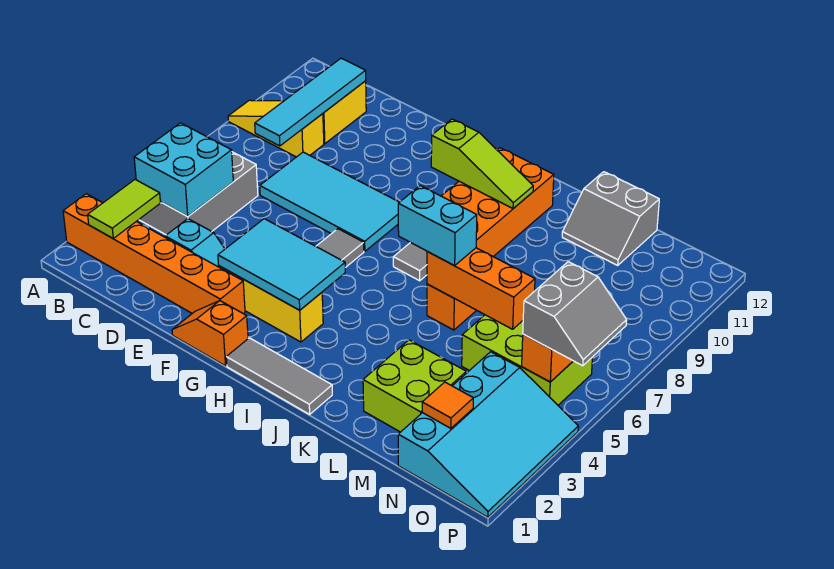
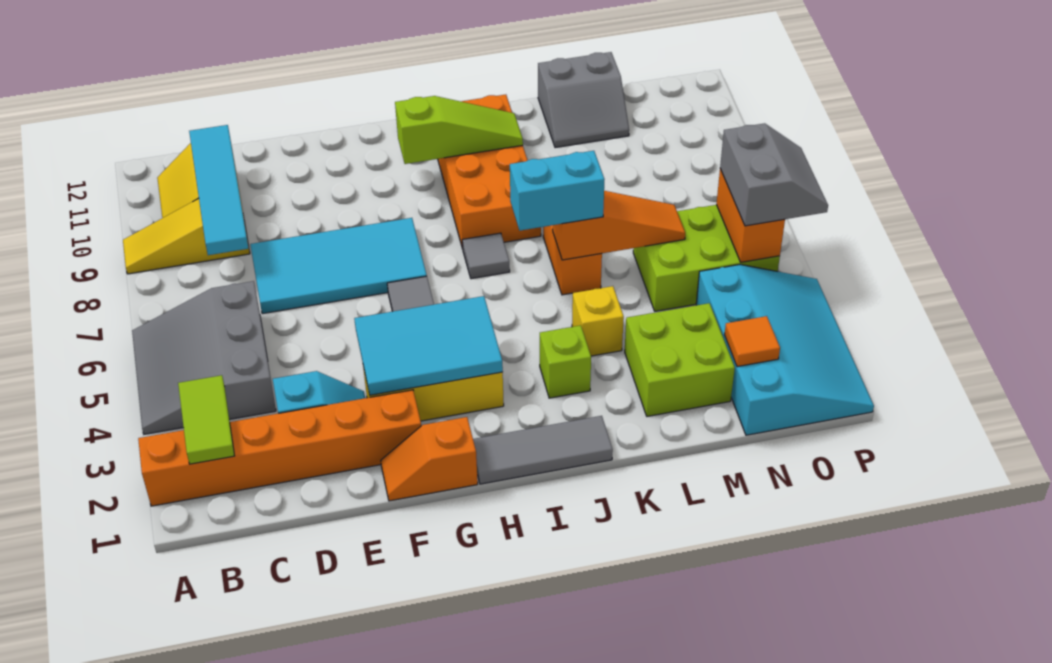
cyan brick B4:C5 level 2 -> none
none -> lime brick J3 level 1
none -> yellow brick K4 level 1
orange brick K6:M6 level 2 -> orange slope K6:M6 level 2 top K

